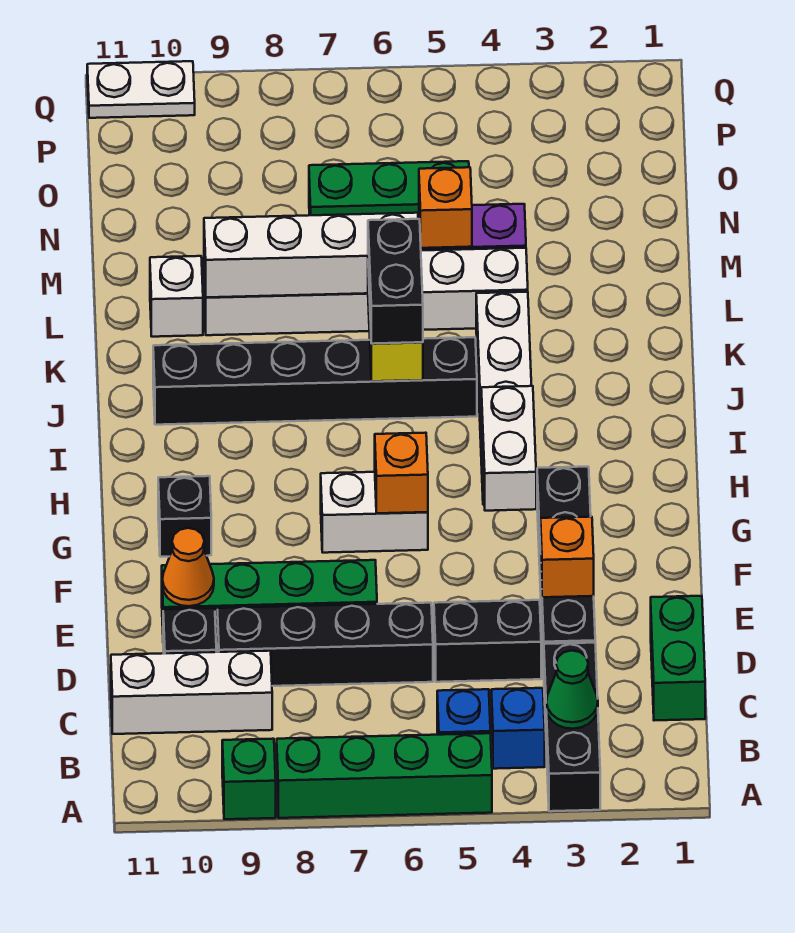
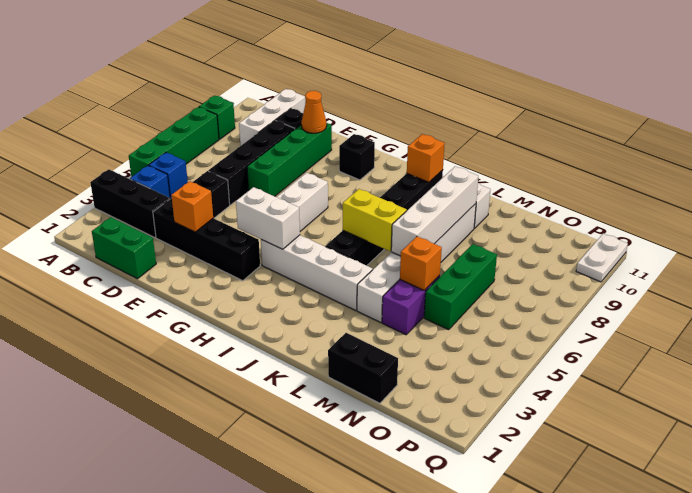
green cone B3 level 2 -> none
orange brick G6 level 2 -> orange brick J10 level 2
black brick J6:K6 level 3 -> black brick M1:N1 level 1

